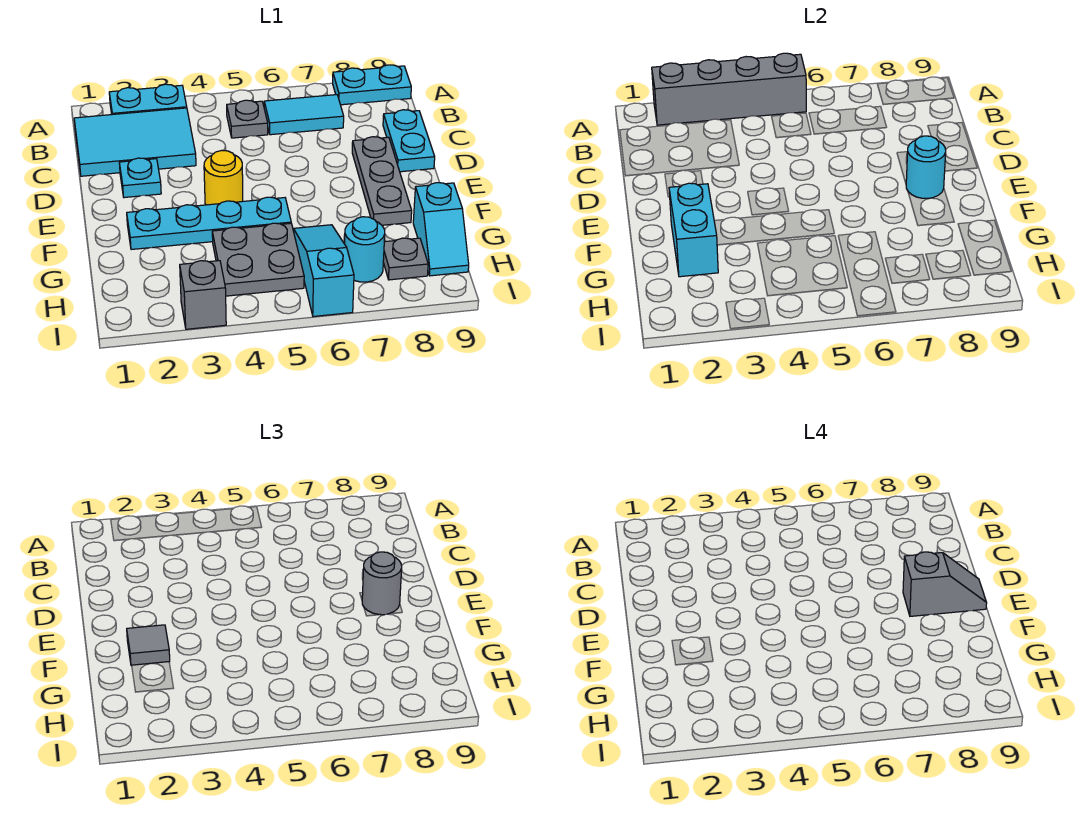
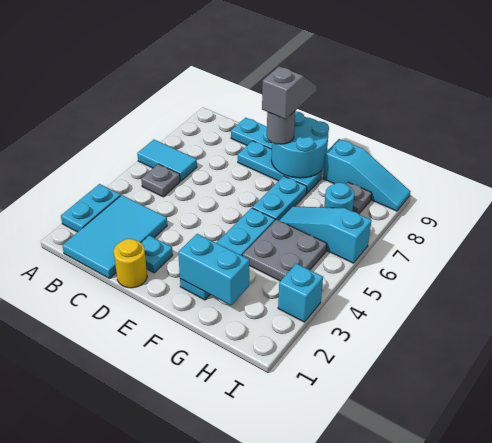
grey brick A2:A5 level 2 -> none
cyan plate A8:A9 level 1 -> cyan plate F6:F7 level 1
cyan tile B6:B7 level 1 -> cyan tile A6:B6 level 1
grey plate D8:F8 level 1 -> cyan plate D8:F8 level 1
yellow round brick E4 level 1 -> yellow round brick D1 level 1
cyan round brick E8 level 2 -> cyan round brick E8:F9 level 2
grey tile F2 level 3 -> none
cyan slope G9:H9 level 1 top G -> cyan slope G9:I9 level 1 top G
grey brick I3 level 1 -> cyan brick I3 level 1

